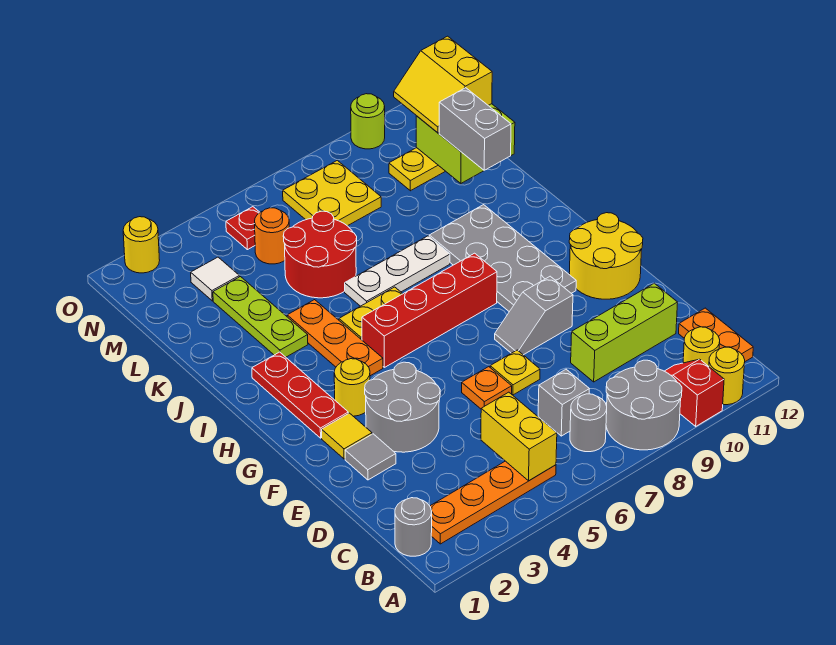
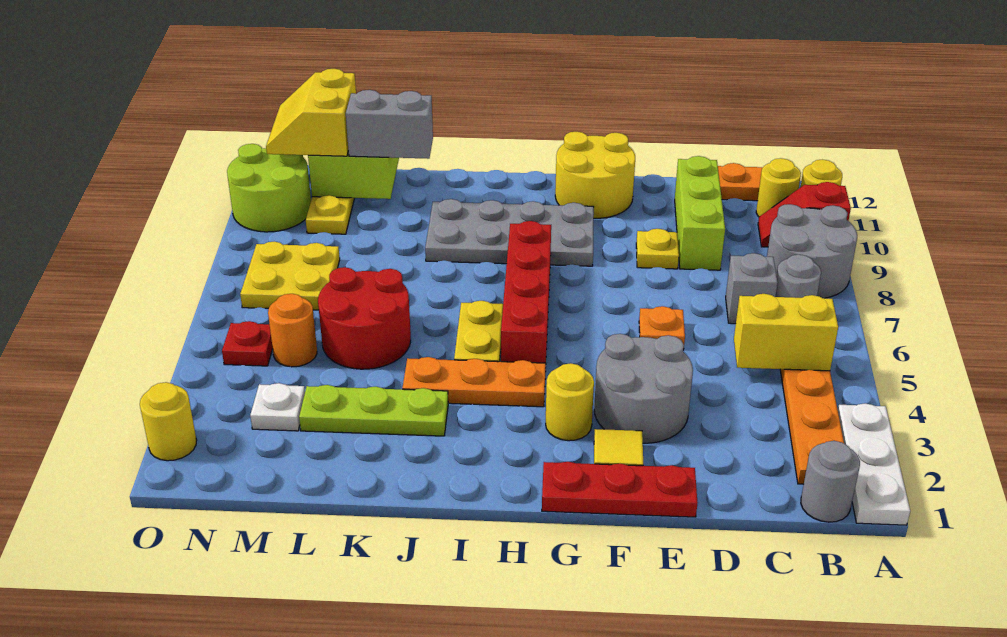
grey tile E2 level 1 -> none
yellow plate E7 level 1 -> yellow plate E9 level 1
grey slope F8:F9 level 1 top 9 -> none
red plate G2:I2 level 1 -> red plate E1:G1 level 1
white plate J6:J8 level 1 -> white plate A1:A3 level 1
white tile M3 level 1 -> white plate M3 level 1
yellow slope M11:N12 level 3 top 12 -> yellow slope M11:N12 level 3 top M
lime round brick O10 level 1 -> lime round brick N10:O11 level 1

